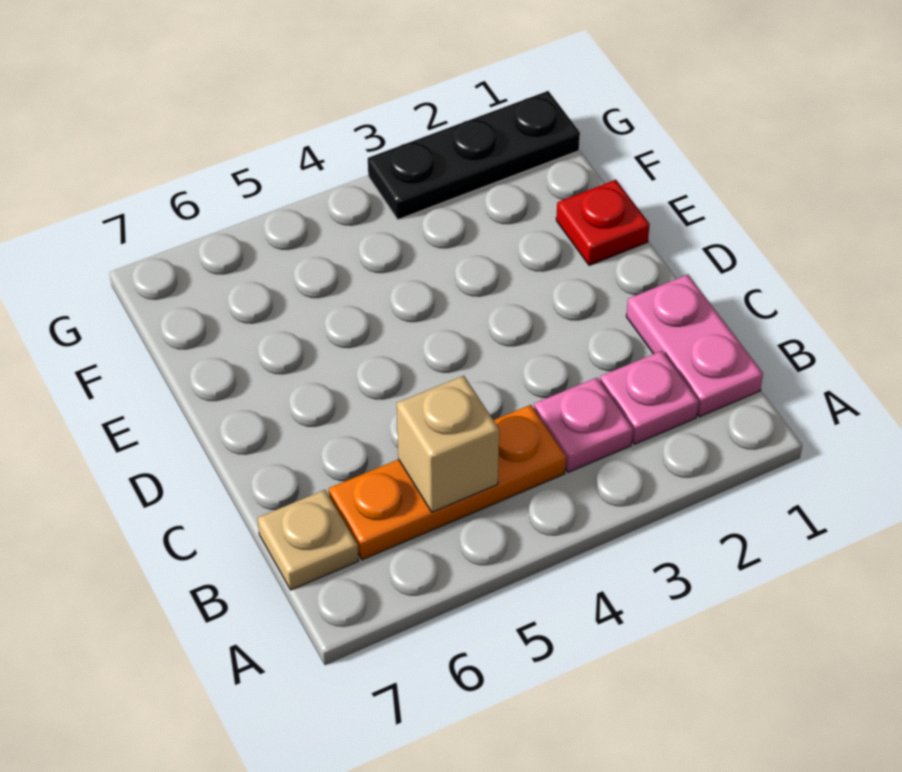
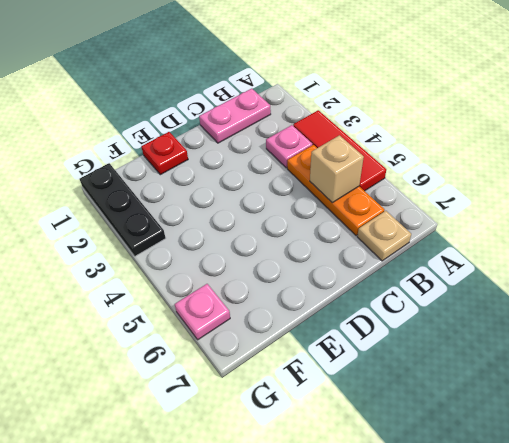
none -> red tile A3:A5 level 1
pink plate B2 level 1 -> pink plate G6 level 1

